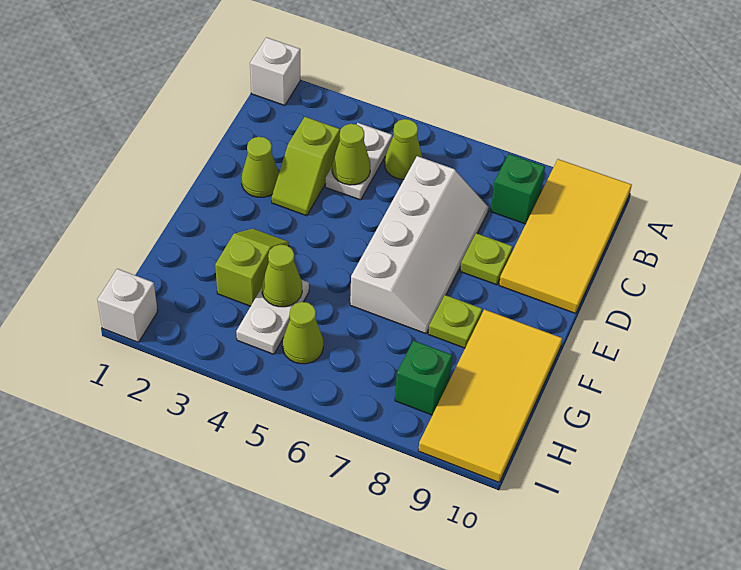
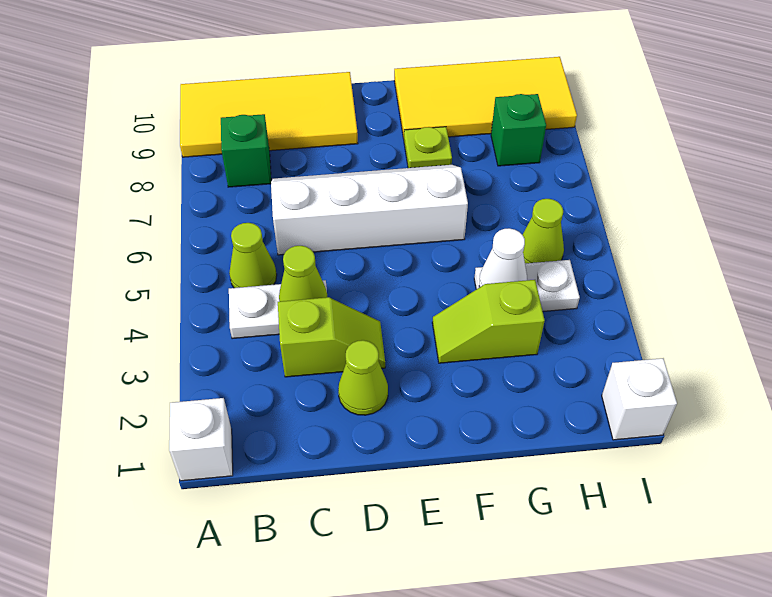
lime plate D8 level 1 -> none
lime cone G4 level 2 -> white cone G4 level 2

